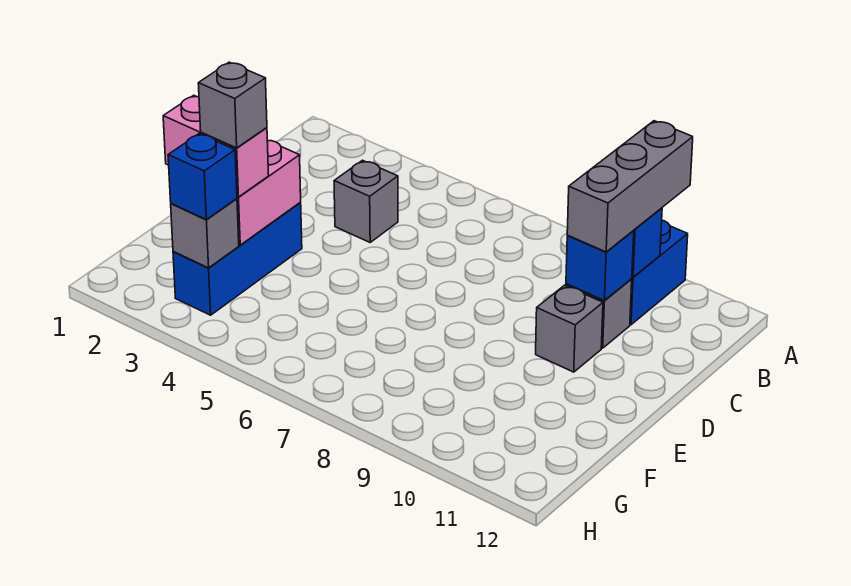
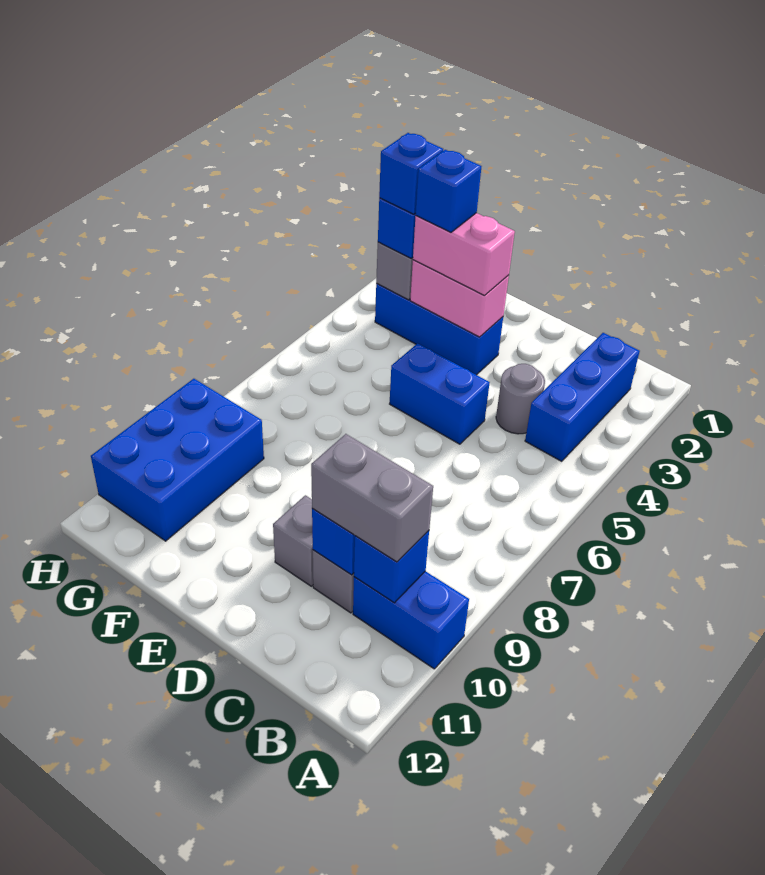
grey brick A10:C10 level 3 -> grey brick B10:C10 level 3
none -> blue brick B2:B4 level 1
grey brick C4 level 1 -> grey round brick C4 level 1
none -> blue brick D5:E5 level 1
pink brick F2:F3 level 3 -> pink brick E3:F3 level 3
grey brick F3 level 4 -> blue brick F3 level 4
none -> blue brick G3 level 4
none -> blue brick G9:H11 level 1

